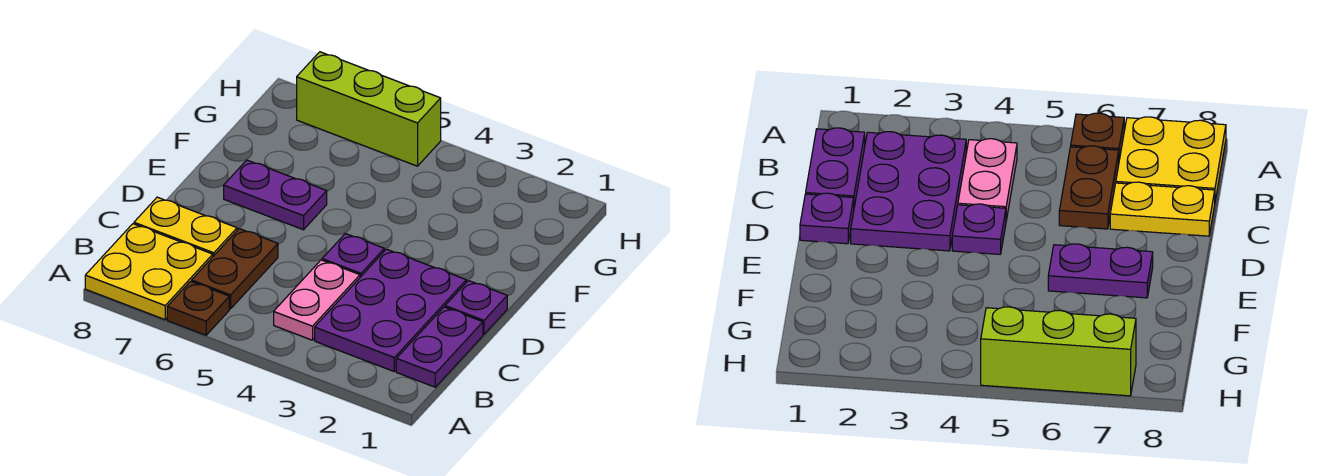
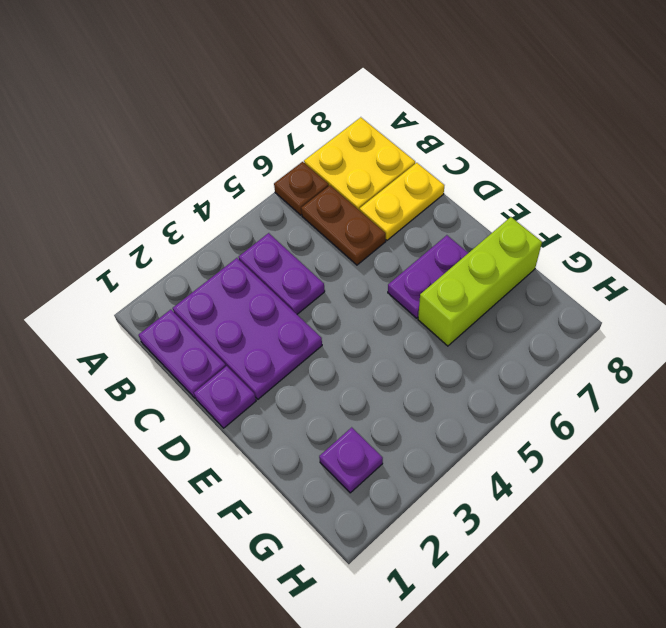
pink plate B4:C4 level 1 -> purple plate B4:C4 level 1
purple plate D4 level 1 -> purple plate G2 level 1
lime brick H5:H7 level 1 -> lime brick F6:F8 level 1

